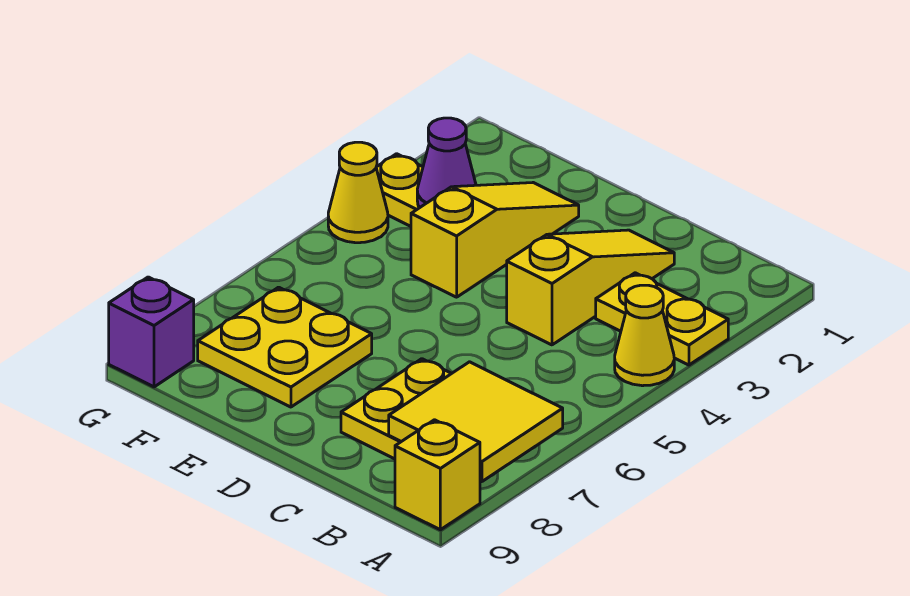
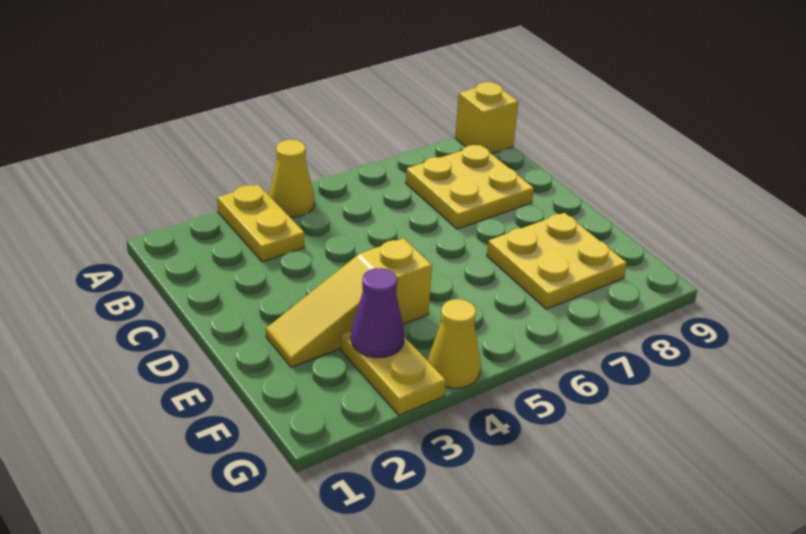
yellow tile A7:B8 level 2 -> none
yellow slope C2:C4 level 1 top 4 -> none
purple brick G9 level 1 -> none

